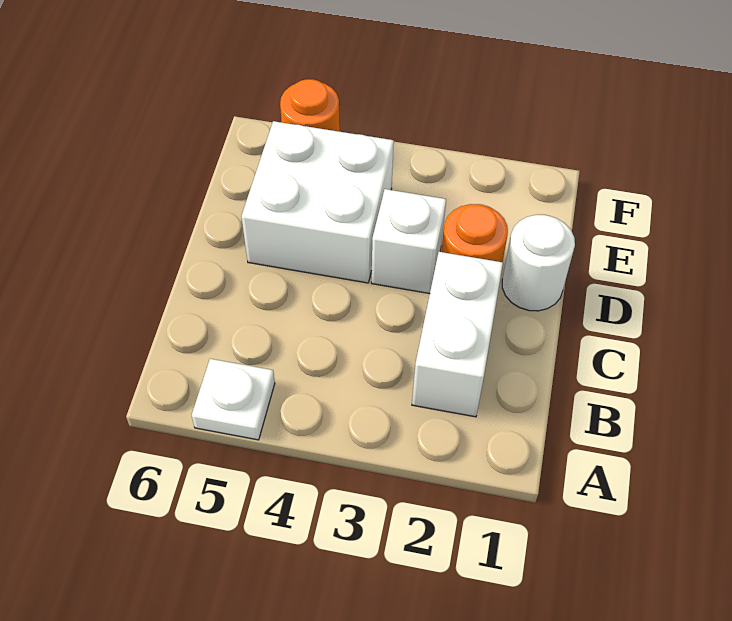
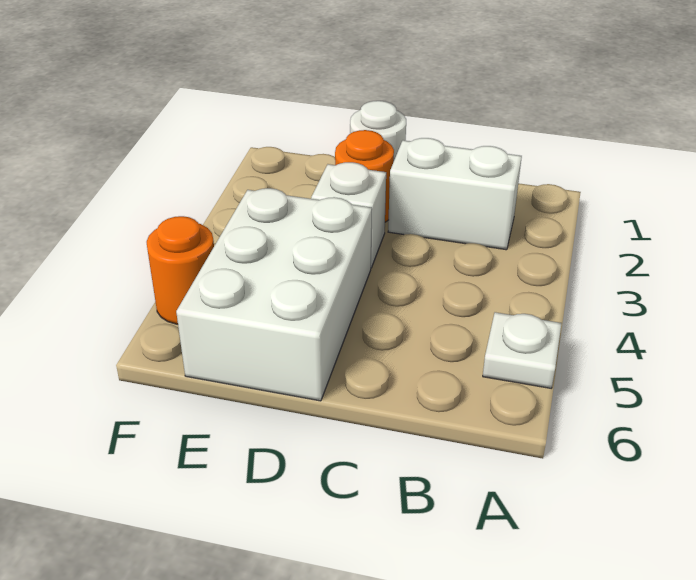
white brick D4:E5 level 1 -> white brick D4:E6 level 1

